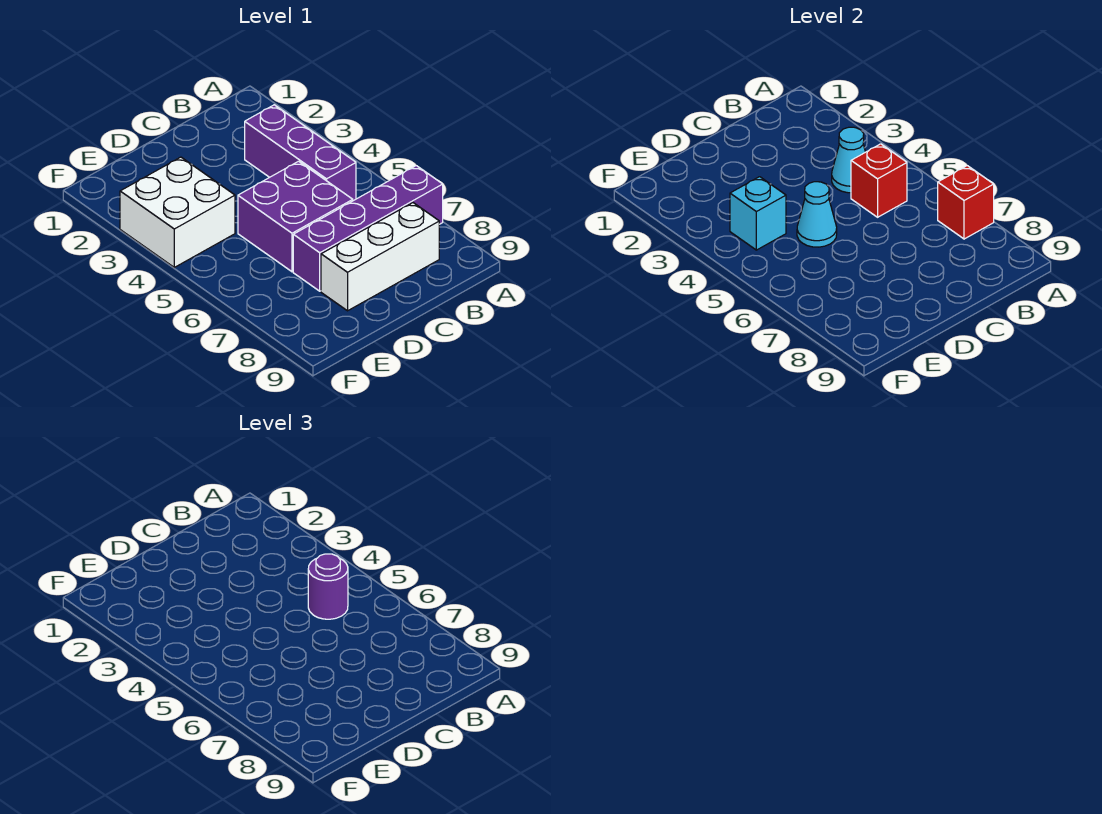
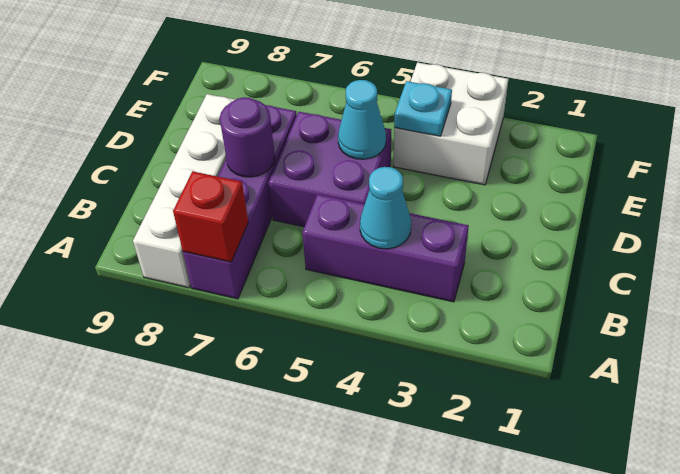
red brick B5 level 2 -> none
purple round brick B5 level 3 -> purple round brick C7 level 2
white brick B8:D8 level 1 -> white brick A8:D8 level 1
cyan brick E4 level 2 -> cyan plate E4 level 2

